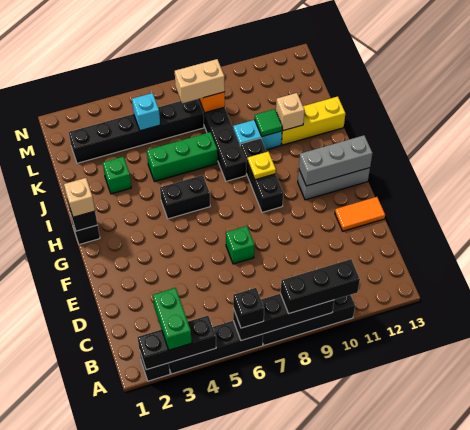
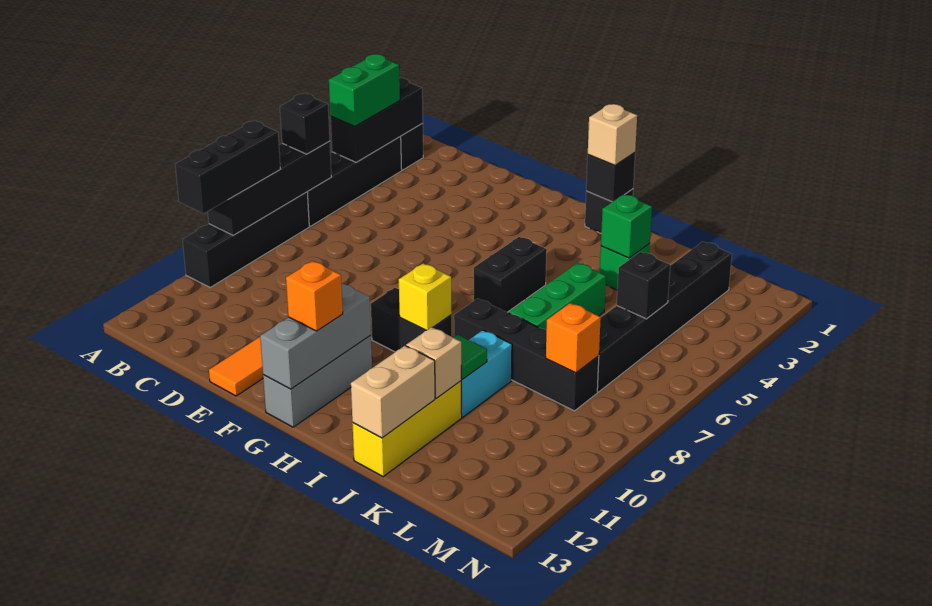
green brick A3:B3 level 3 -> green brick A3:A4 level 3
green brick E7 level 1 -> green brick J3 level 2
black brick G9:I9 level 1 -> black brick G9:H9 level 1
none -> orange brick G12 level 3
yellow plate H9 level 2 -> yellow brick H9 level 2
cyan brick L5 level 2 -> black brick L5 level 2
tan brick L7:L8 level 3 -> tan brick J12:J13 level 2

